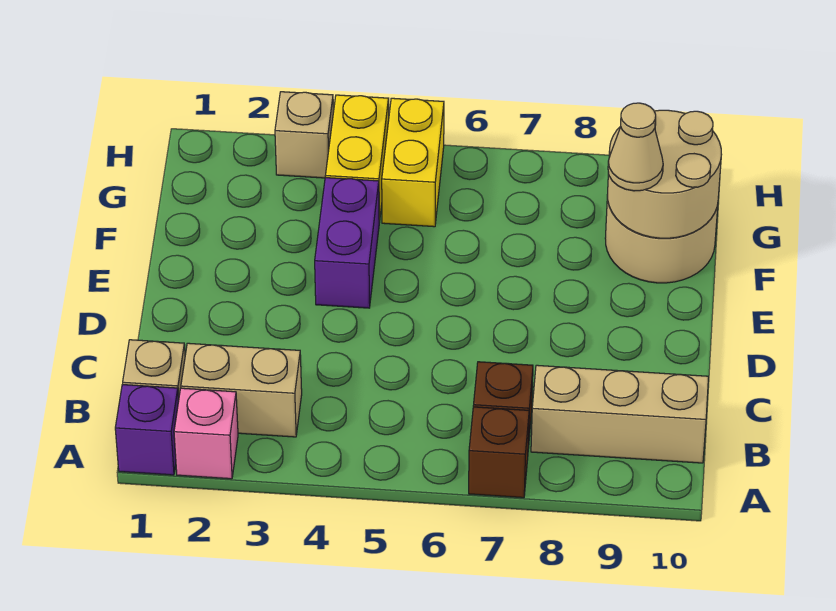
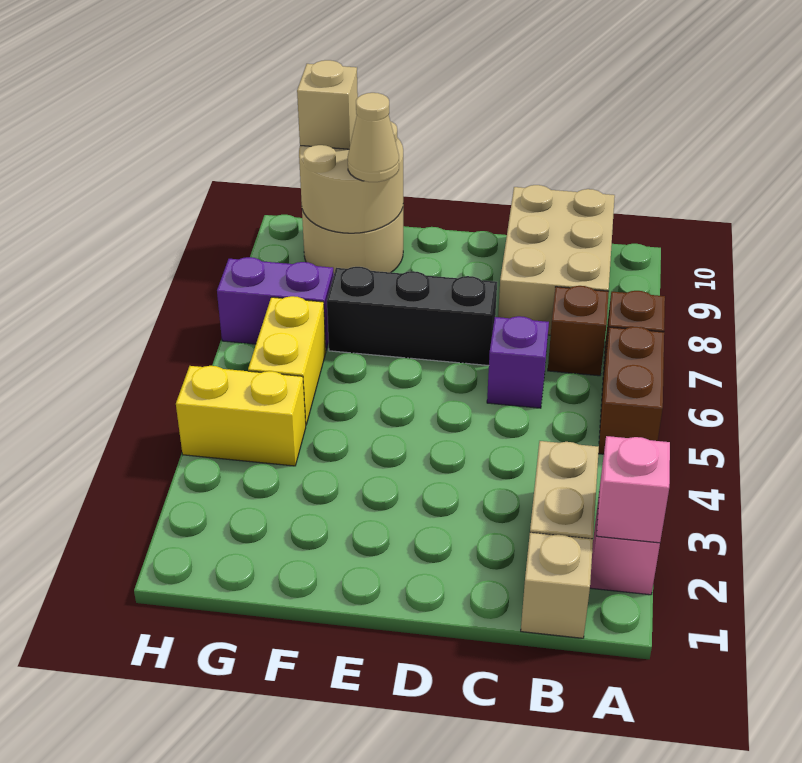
purple brick A1 level 1 -> purple brick C6 level 1
none -> pink brick A2 level 2
none -> brown brick A5:A6 level 1
tan brick B8:B10 level 1 -> tan brick B8:C10 level 1
none -> black brick D7:F7 level 1
purple brick E4:F4 level 1 -> purple brick G7:H7 level 1
yellow brick G5:H5 level 1 -> yellow brick G5:G6 level 1
tan brick H3 level 1 -> tan brick G10 level 3

